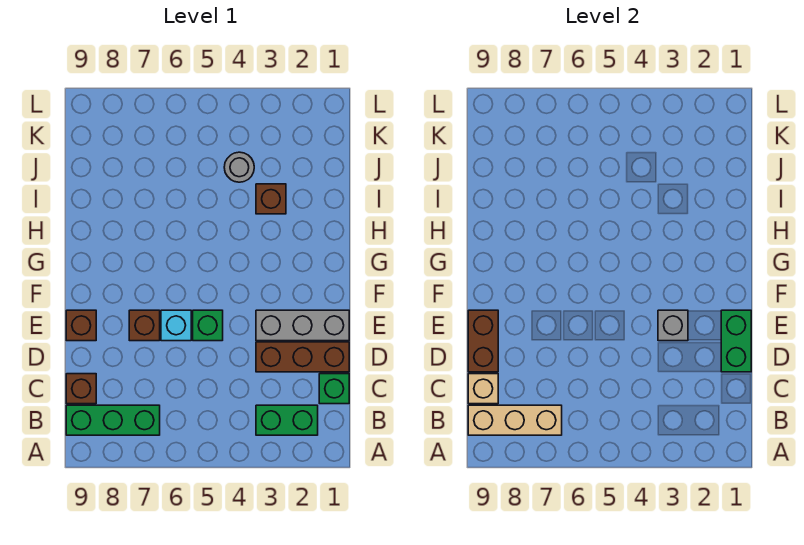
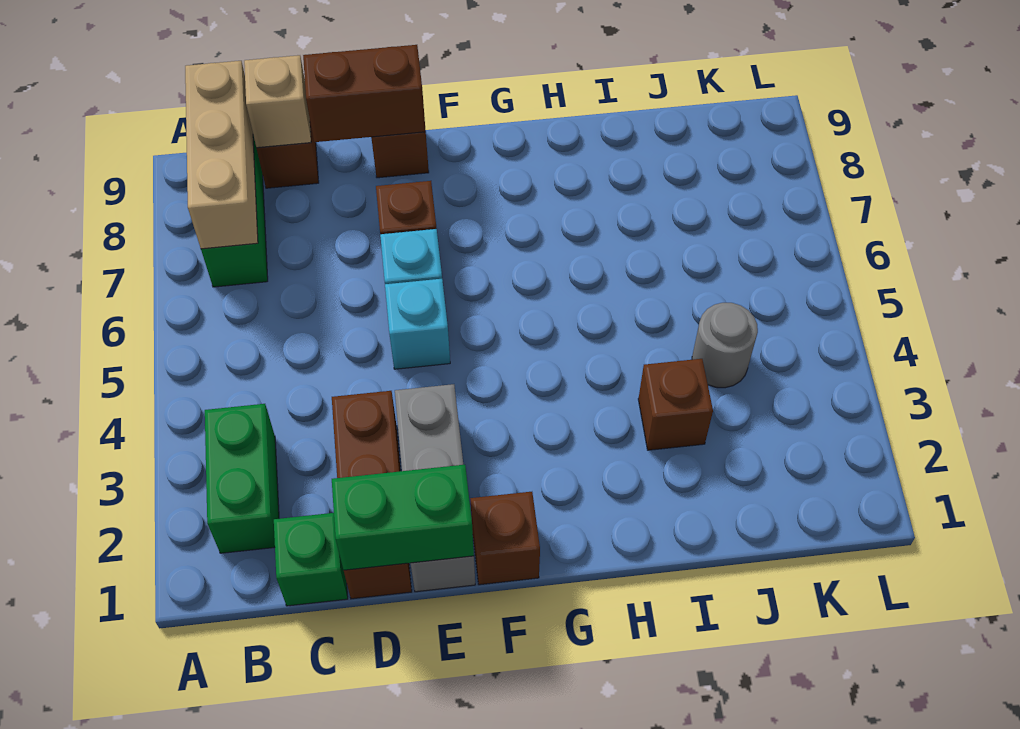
grey brick E3 level 2 -> none
green brick E5 level 1 -> cyan brick E5 level 1
none -> brown brick F1 level 1

